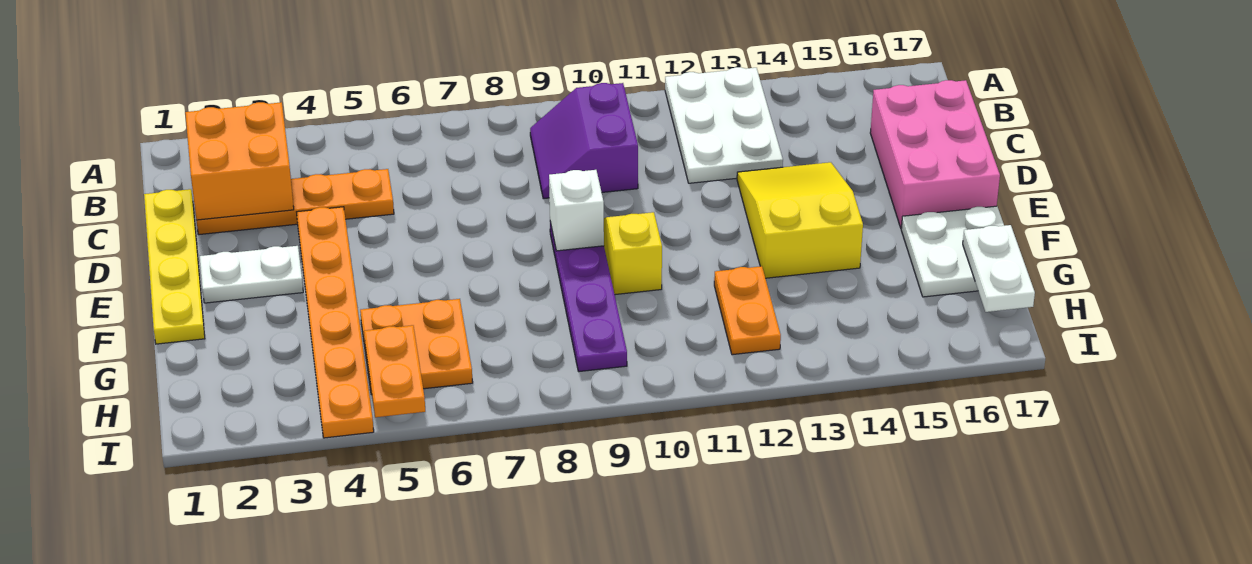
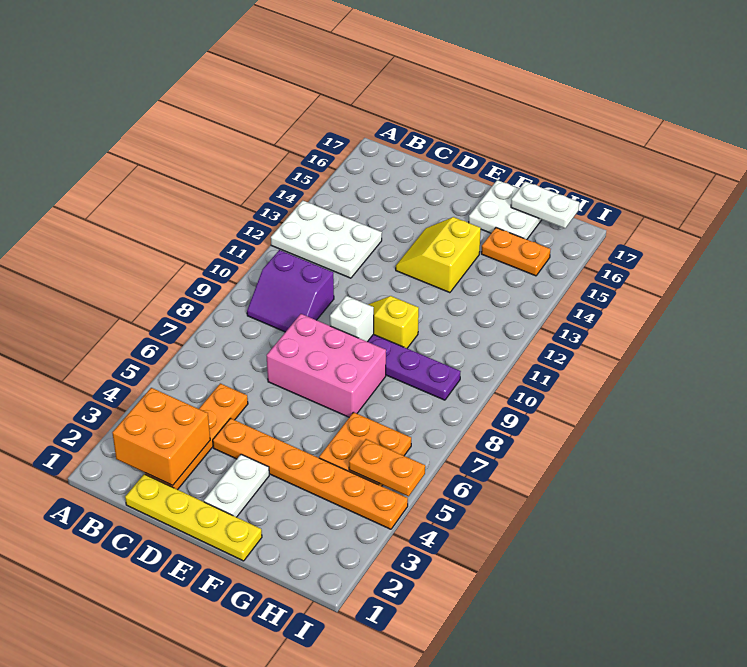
pink brick C16:E17 level 1 -> pink brick D7:F8 level 1
yellow slope D13:F14 level 1 top F -> yellow slope E13:F14 level 1 top F
orange plate G12:H12 level 1 -> orange plate G15:H15 level 1

